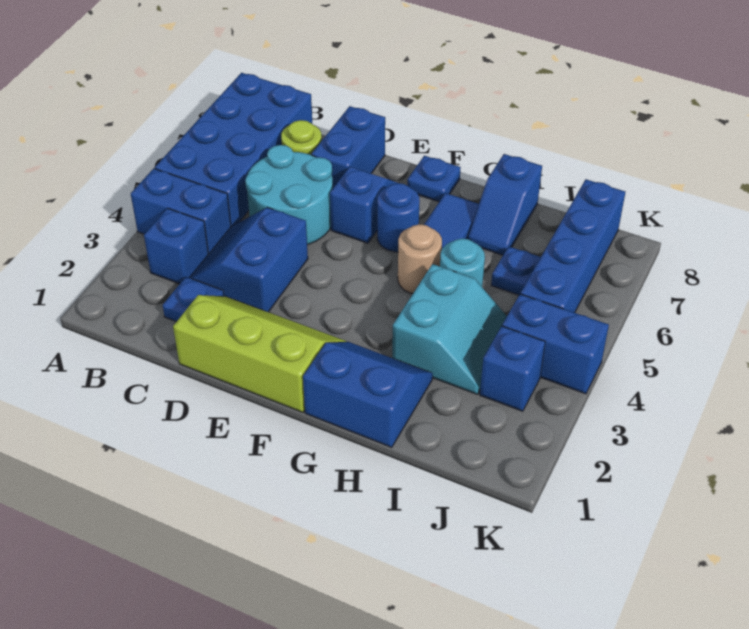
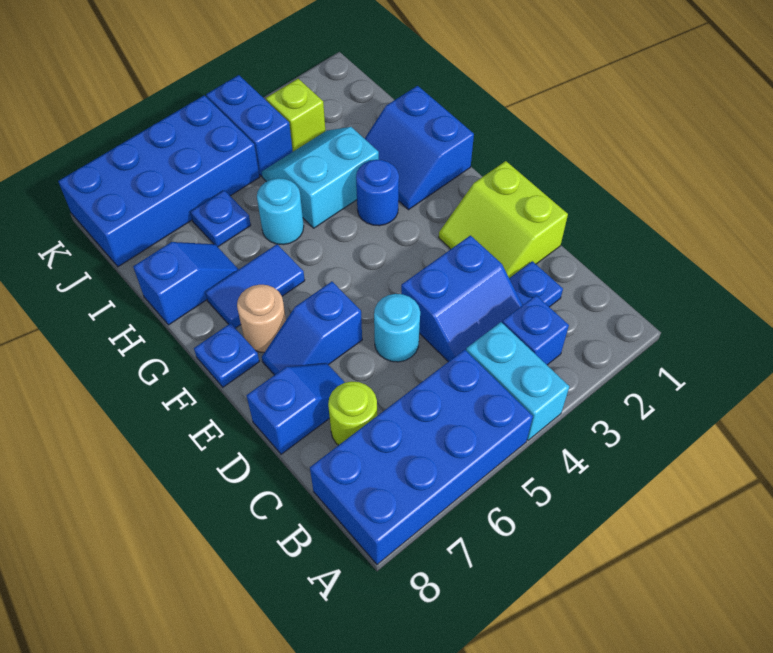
blue brick A4:B4 level 1 -> cyan brick A4:B4 level 1
cyan round brick C5:D6 level 1 -> cyan round brick D5 level 1
lime slope D1:F2 level 1 top 1 -> lime slope D1:E2 level 1 top 1
blue brick D7:D8 level 1 -> blue slope D7:D8 level 1 top 8
blue round brick F6 level 1 -> blue round brick G3 level 1
tan round brick G5 level 1 -> tan round brick F7 level 1
blue brick J3 level 1 -> lime brick J3 level 1
blue brick J5:J8 level 1 -> blue brick J5:K8 level 1

